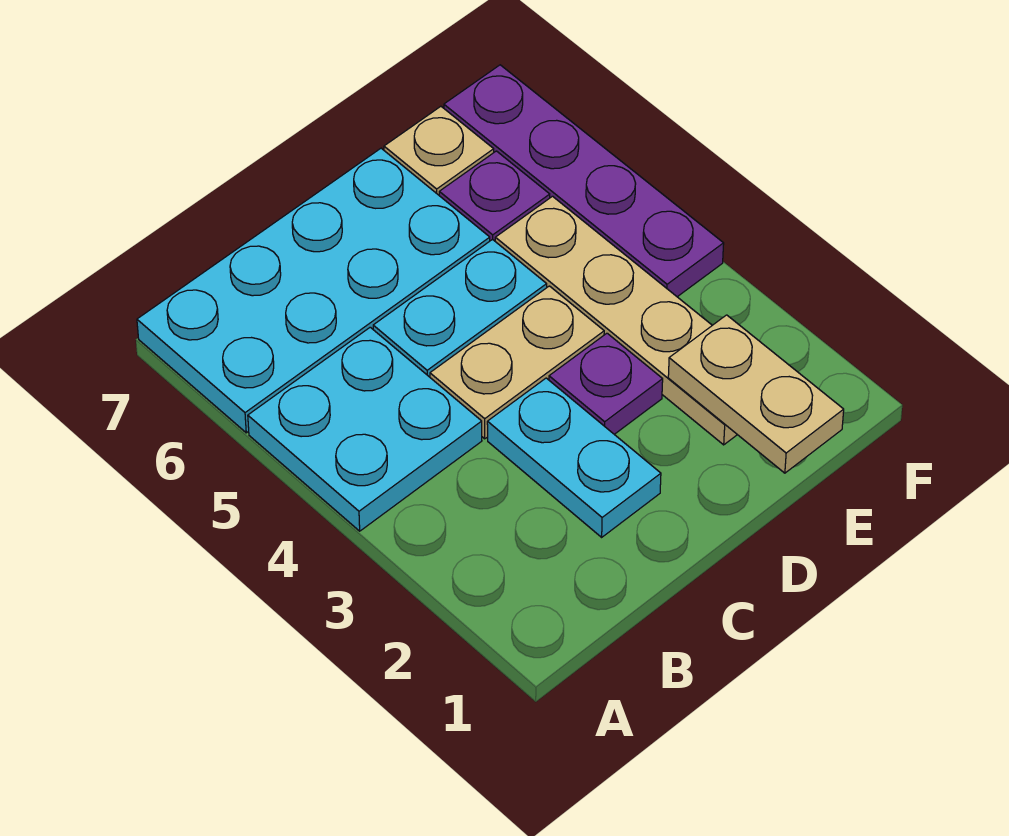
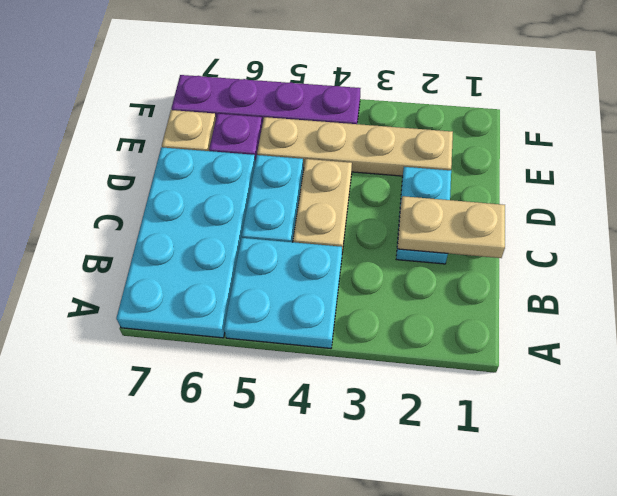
cyan plate C2:C3 level 1 -> cyan plate C2:D2 level 1
purple plate D3 level 1 -> none
tan plate E1:E2 level 2 -> tan plate C1:C2 level 2

